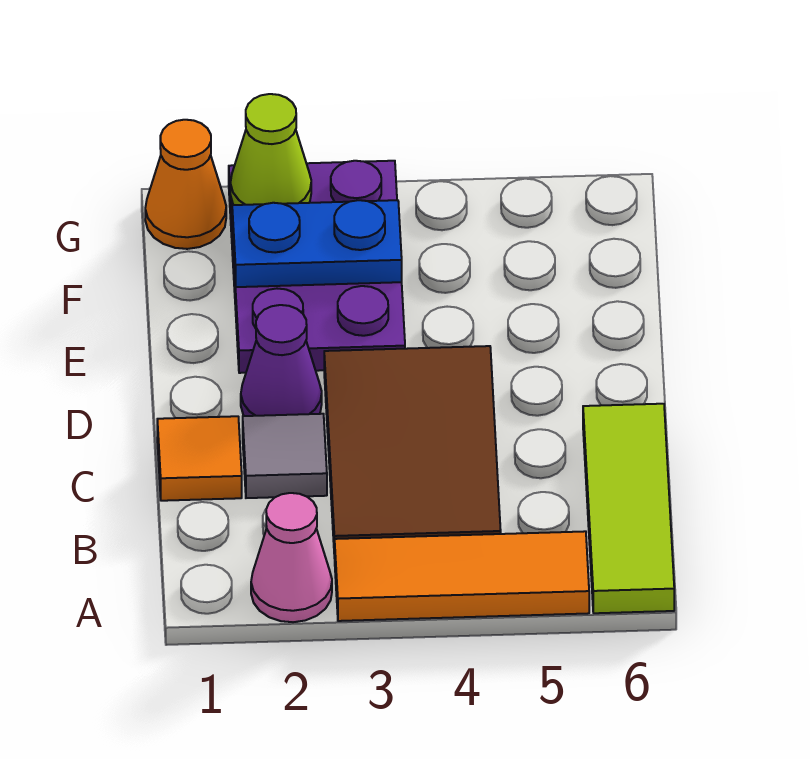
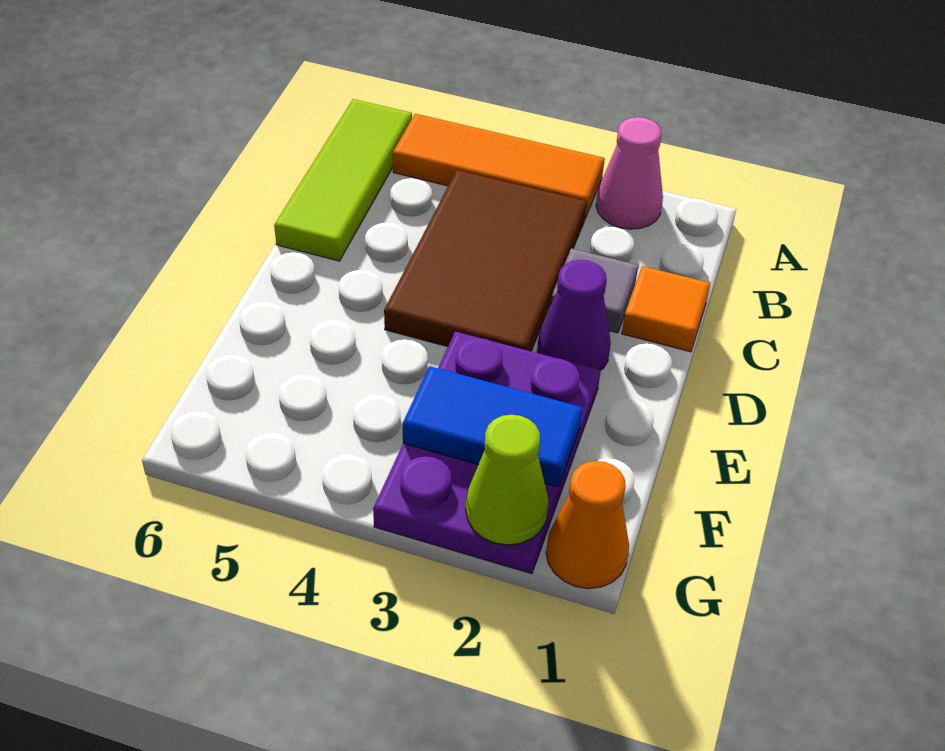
blue plate F2:F3 level 2 -> blue tile F2:F3 level 2

